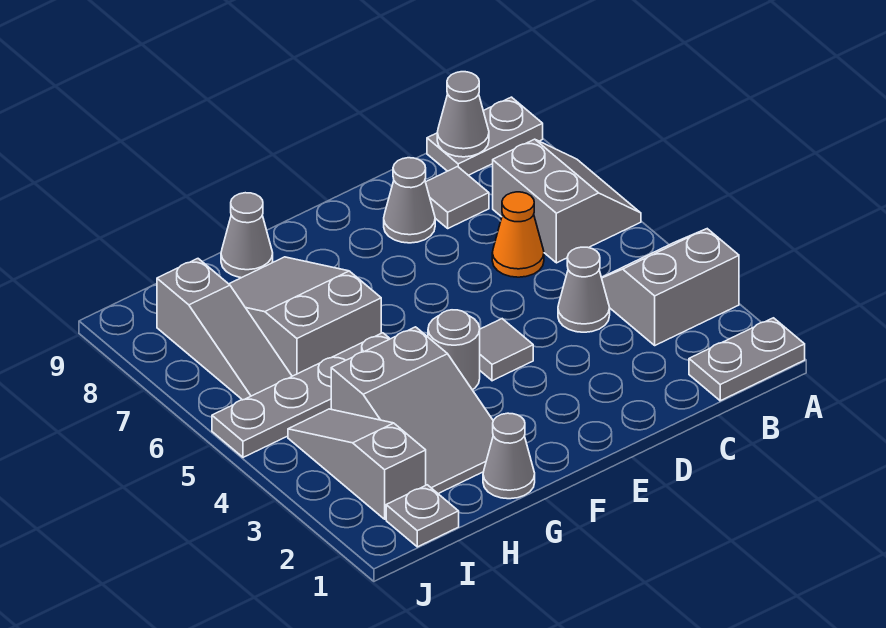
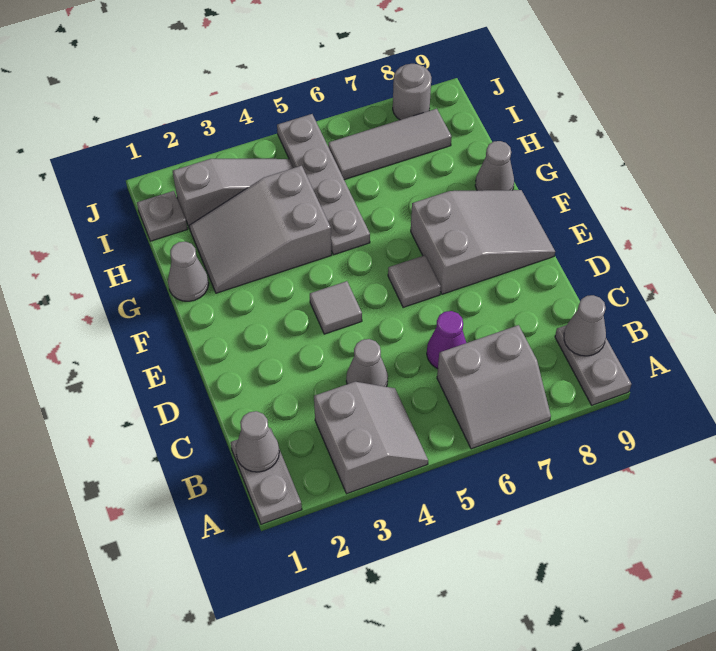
orange cone C6 level 1 -> purple cone C6 level 1
grey tile C8 level 1 -> grey tile E6 level 1
grey cone D8 level 1 -> grey cone B1 level 2
grey round brick F4 level 1 -> grey round brick J8 level 1
grey slope G6:H8 level 1 top 6 -> grey slope E7:F9 level 1 top 7
grey slope I6:I8 level 1 top 8 -> grey tile I6:I8 level 1

